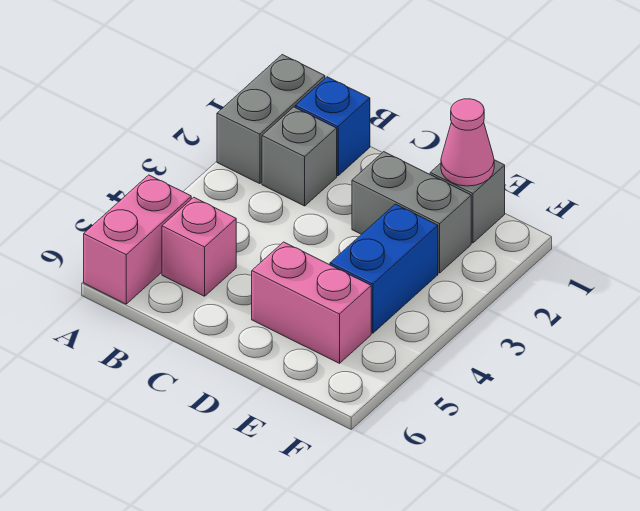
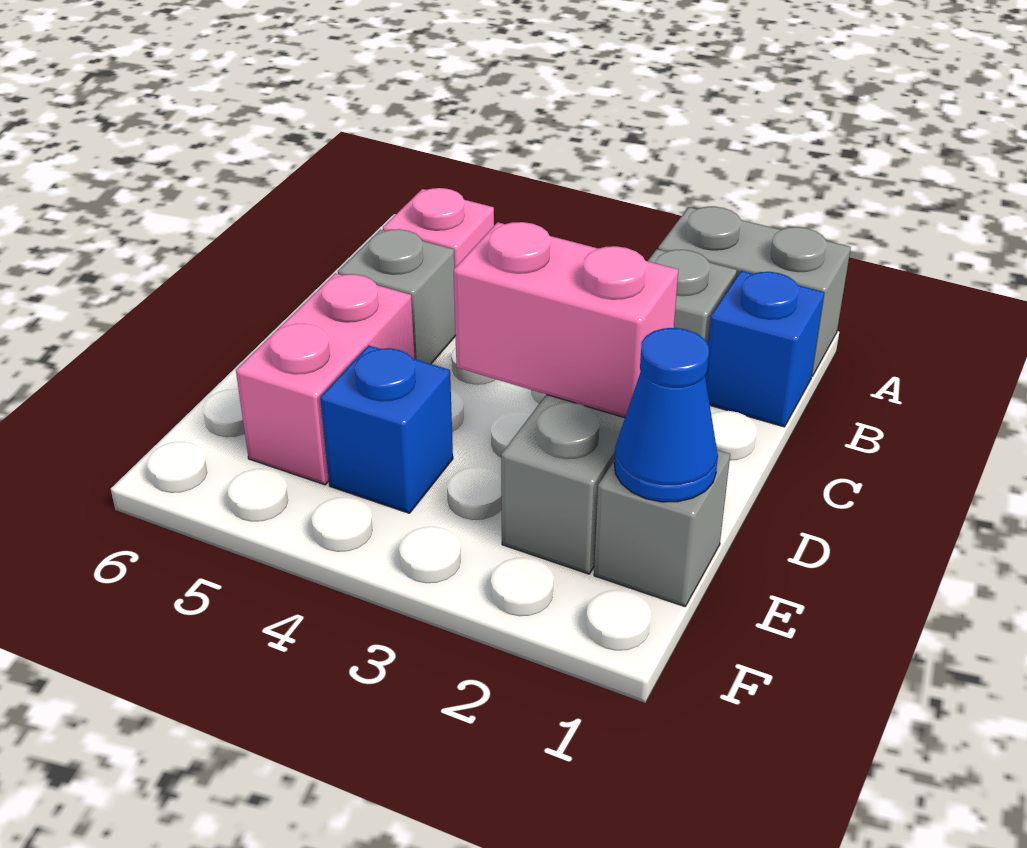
pink brick A5:A6 level 1 -> pink brick D2:D3 level 2
none -> grey brick C5 level 1
pink cone E1 level 2 -> blue cone E1 level 2
blue brick E3:E4 level 1 -> blue brick E4 level 1

